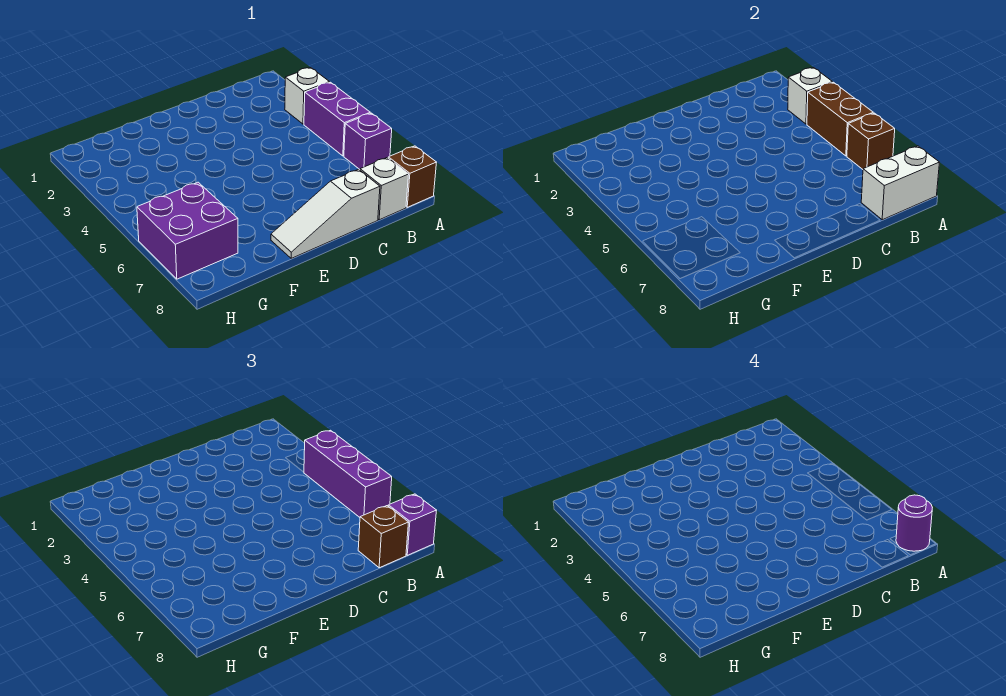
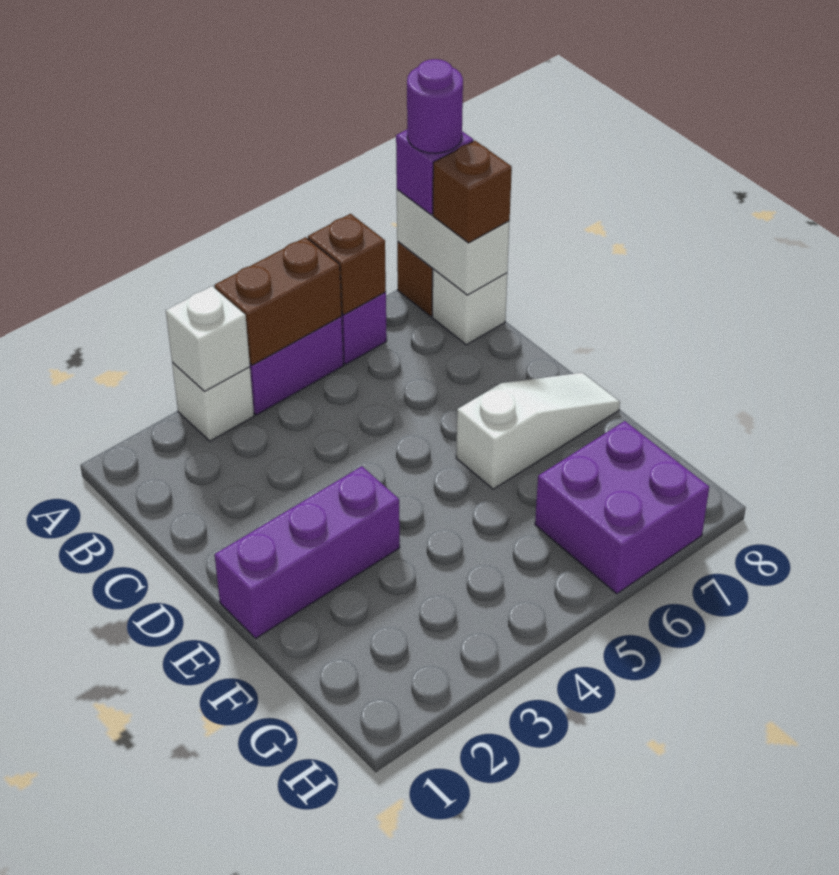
purple brick A4:A6 level 3 -> purple brick E1:E3 level 1
white slope C8:E8 level 1 top C -> white slope E6:E8 level 1 top 6

